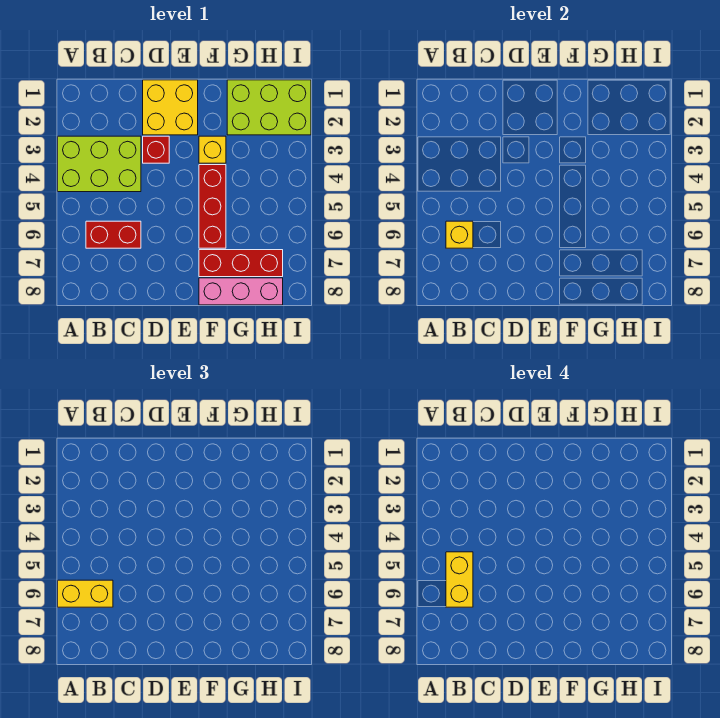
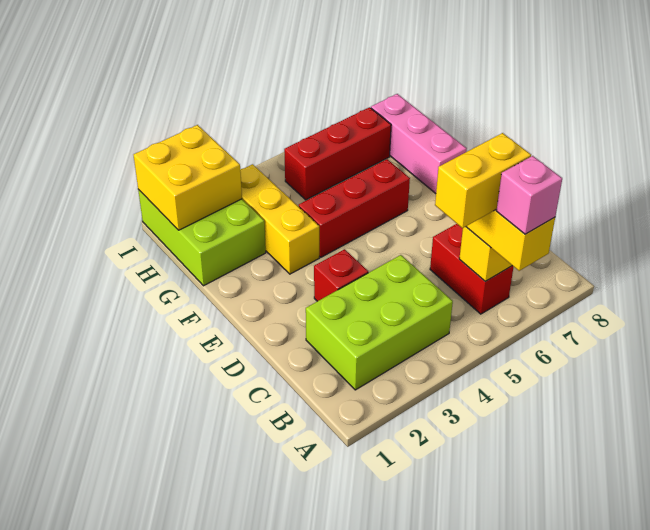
lime brick A3:C4 level 1 -> lime brick B2:C4 level 1
none -> pink brick A6 level 4
yellow brick D1:E2 level 1 -> yellow brick H1:I2 level 2
yellow brick F3 level 1 -> yellow brick F3:H3 level 1
red brick F7:H7 level 1 -> red brick H5:H7 level 1

